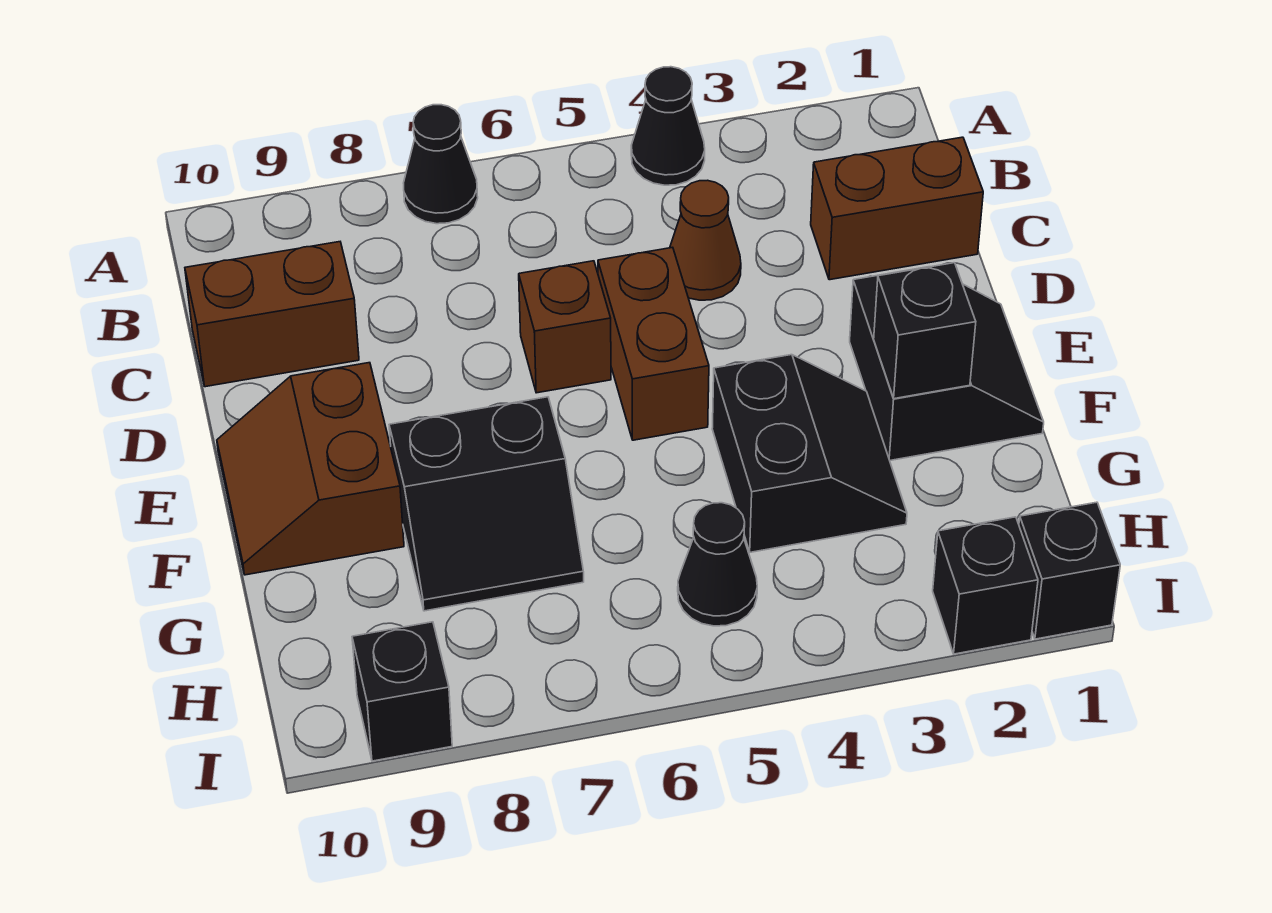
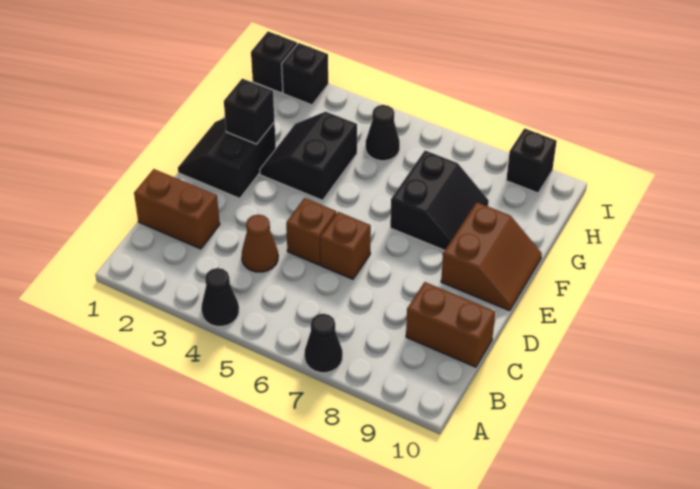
brown brick D5:E5 level 1 -> brown brick D5 level 1
black slope F7:G8 level 1 top F -> black slope F7:G8 level 1 top 7

